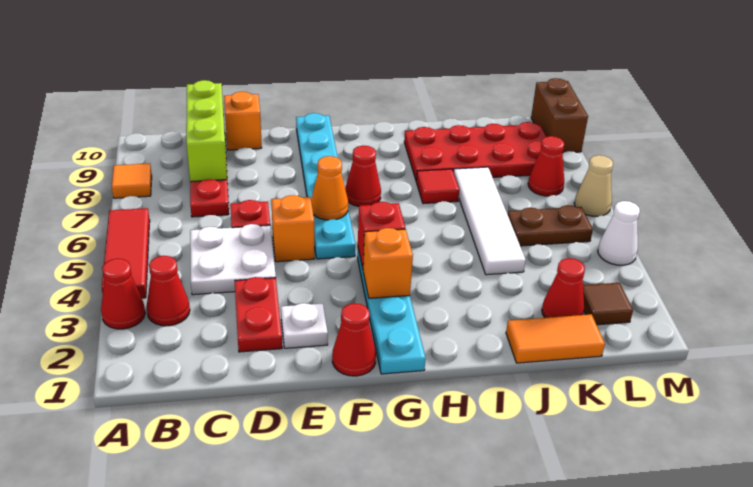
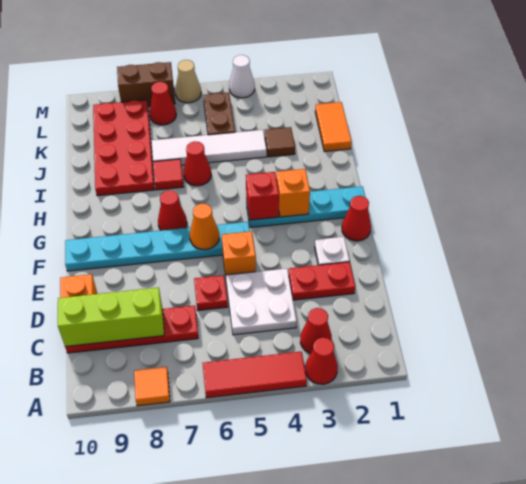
red cone K2 level 1 -> red cone I6 level 1
brown tile L2 level 1 -> brown tile J3 level 1
brown brick M9:M10 level 1 -> brown brick M7:M8 level 1

